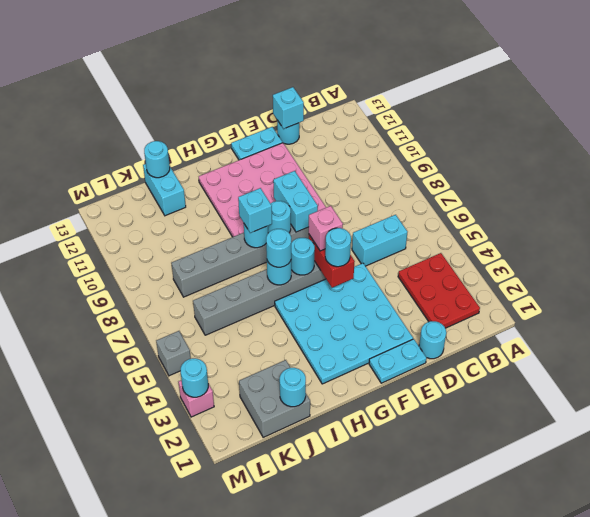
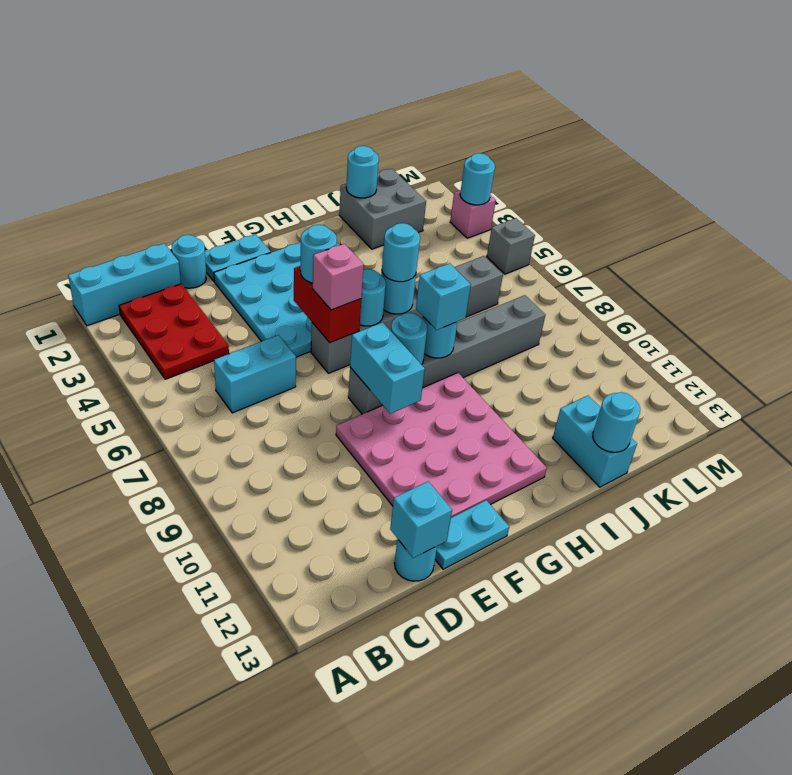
none -> cyan brick A1:C1 level 1

